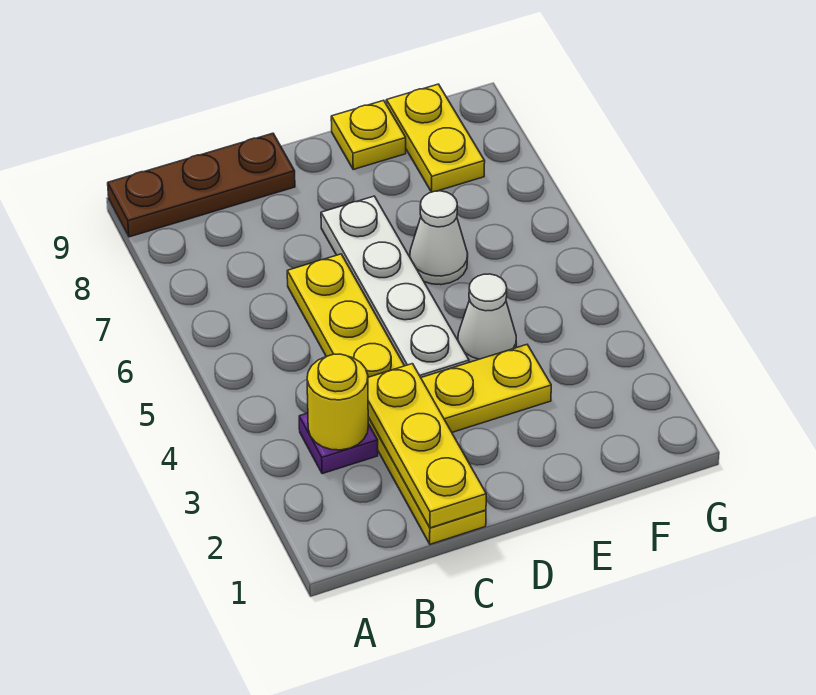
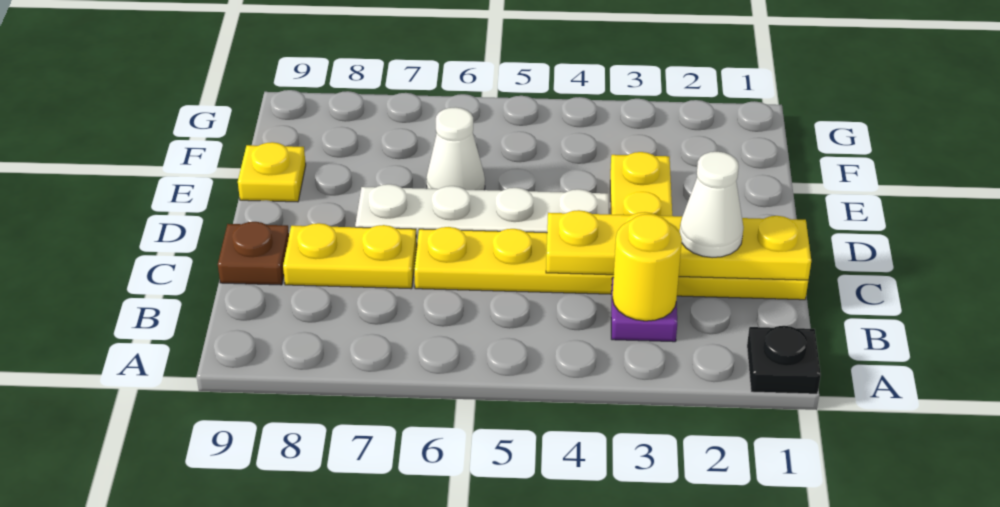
none -> black plate A1 level 1
brown plate A9:C9 level 1 -> brown plate C9 level 1
yellow plate C1:C3 level 2 -> yellow plate C1:C4 level 2
white cone E4 level 1 -> white cone C2 level 3
yellow plate F8:F9 level 1 -> yellow plate C7:C8 level 1

